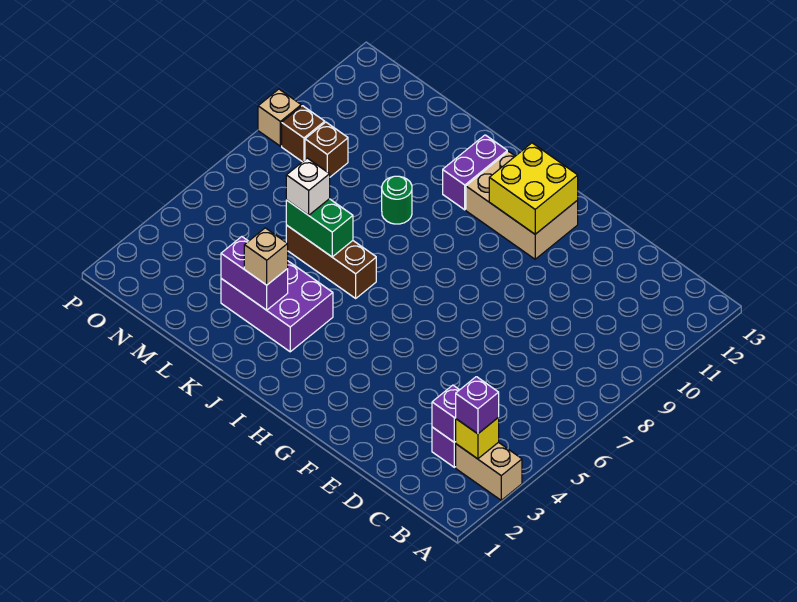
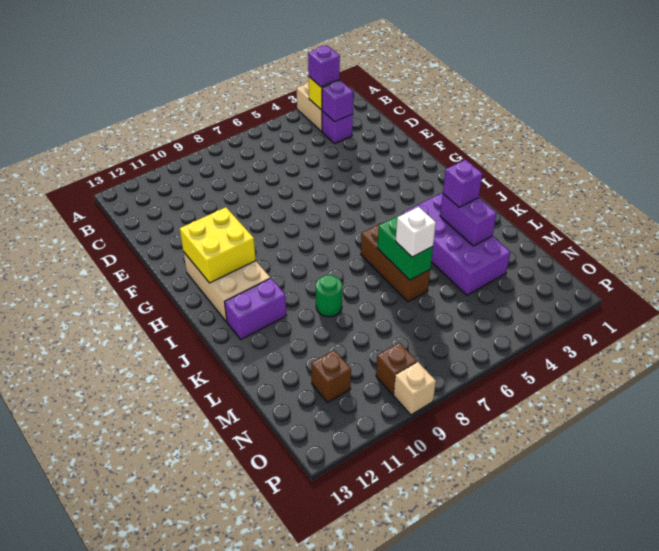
purple brick J3:L4 level 1 -> purple brick J3:M4 level 1
tan brick K3 level 3 -> purple brick K3 level 3
brown brick N9 level 1 -> brown brick N11 level 1

